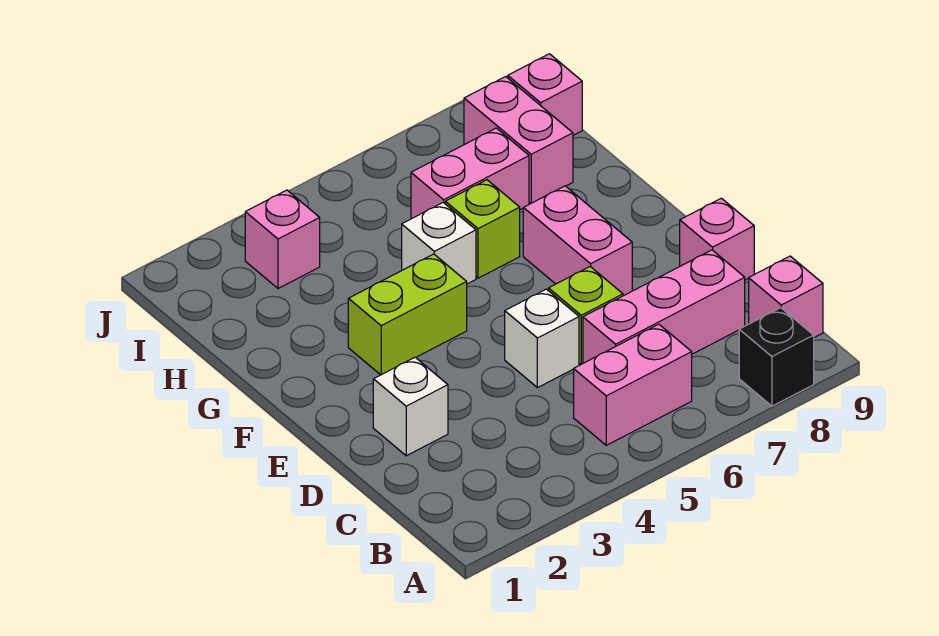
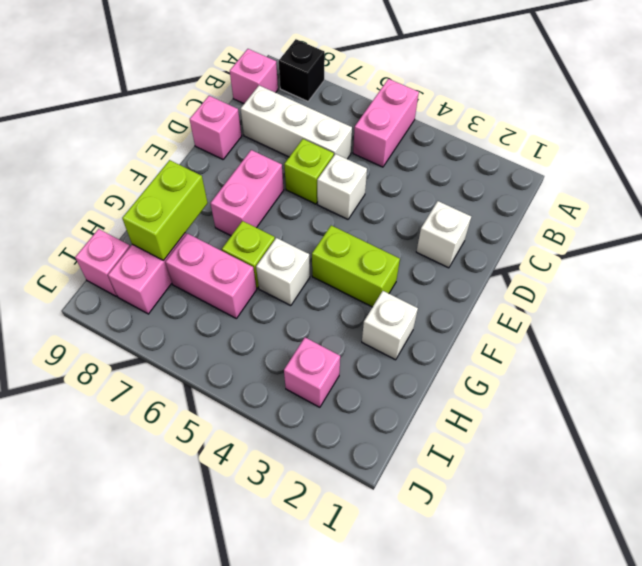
pink brick B5:B6 level 1 -> pink brick A5:B5 level 1
pink brick C6:C8 level 1 -> white brick C6:C8 level 1
none -> white brick G2 level 1
none -> lime brick G8:H8 level 2

